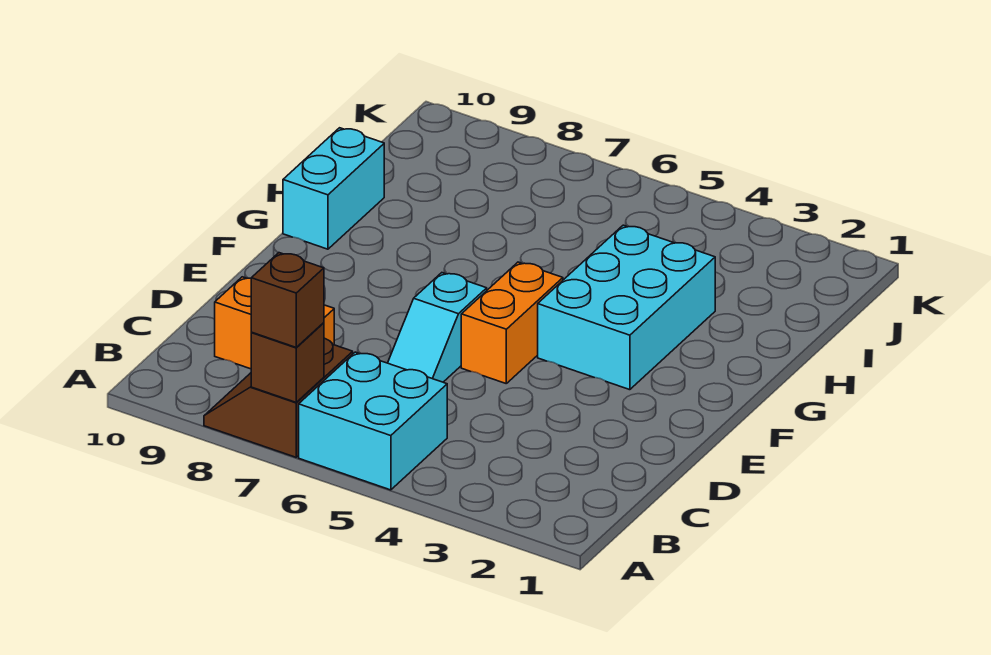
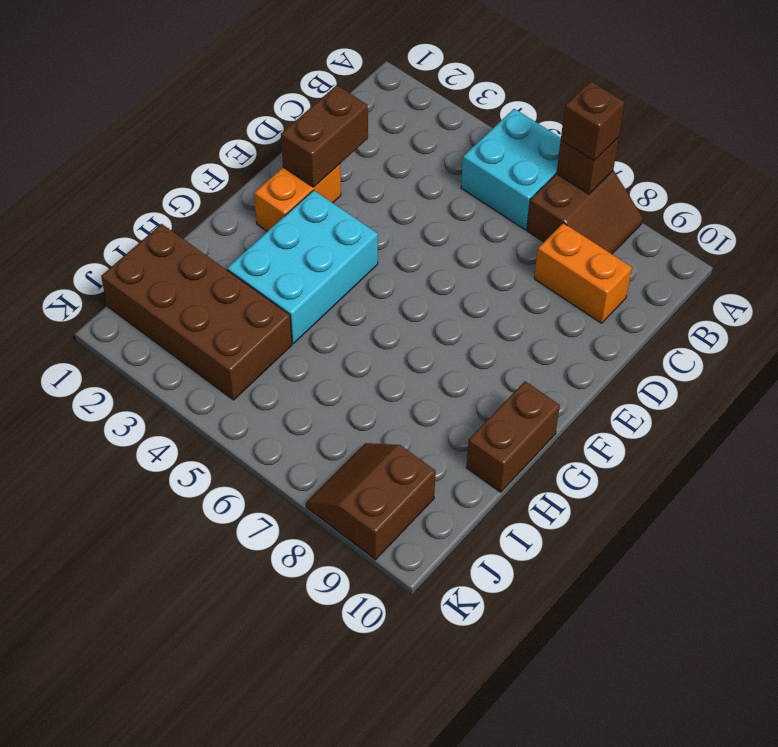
none -> brown brick D2:E2 level 2
cyan slope D6:E6 level 1 top E -> none
orange brick E5:F5 level 1 -> orange brick E2:F2 level 1
cyan brick G10:H10 level 1 -> brown brick G10:H10 level 1
none -> brown brick I1:J4 level 1
none -> brown slope J8:K9 level 1 top 9

